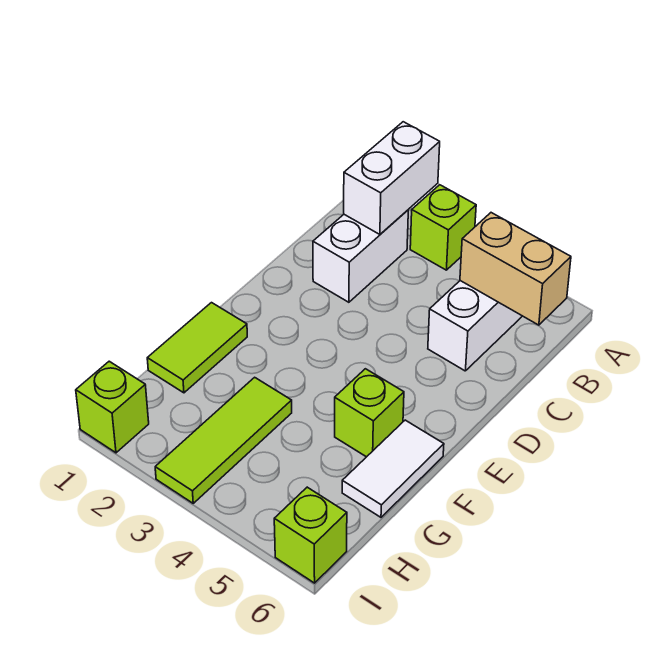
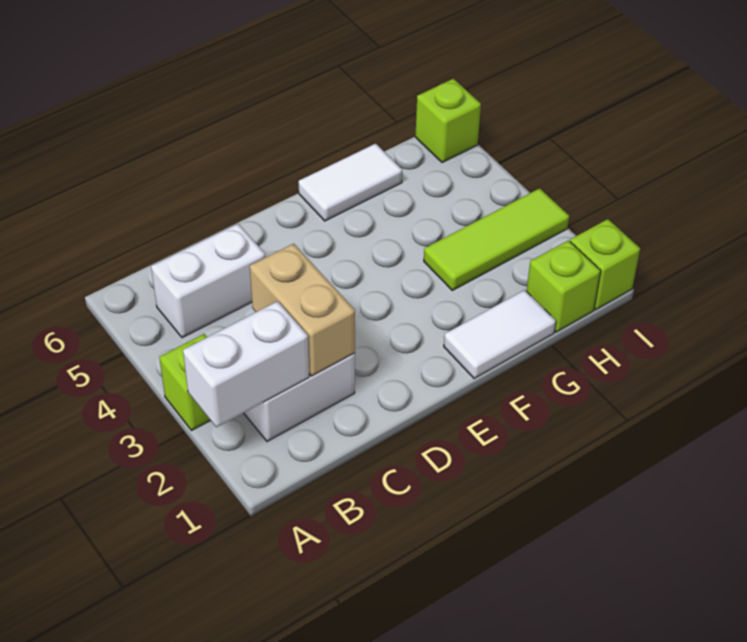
tan brick B5:B6 level 2 -> tan brick C2:C3 level 2
lime tile F1:G1 level 1 -> white tile F1:G1 level 1
lime brick F5 level 1 -> lime brick H1 level 1

